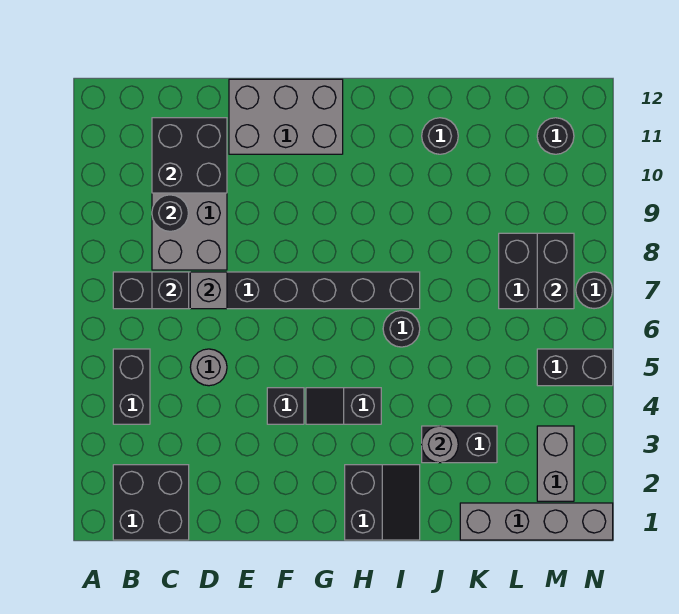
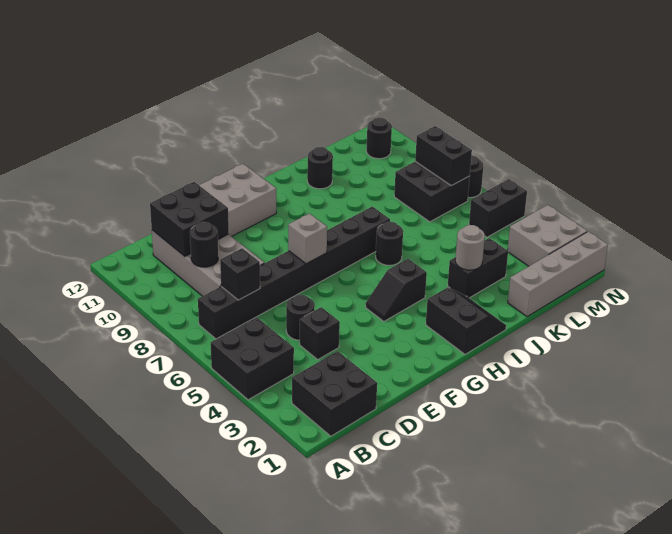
black brick B4:B5 level 1 -> black brick A4:B5 level 1
grey round brick D5 level 1 -> black round brick D5 level 1
grey brick D7 level 2 -> grey brick F7 level 2
black brick F4 level 1 -> black brick D4 level 1
grey brick M2:M3 level 1 -> grey brick M2:N3 level 1

